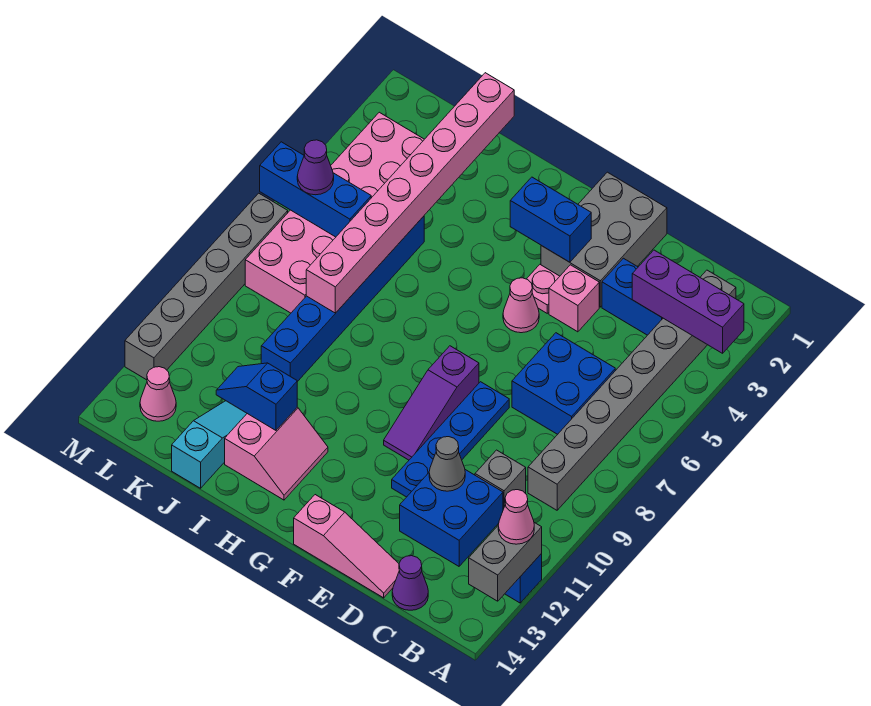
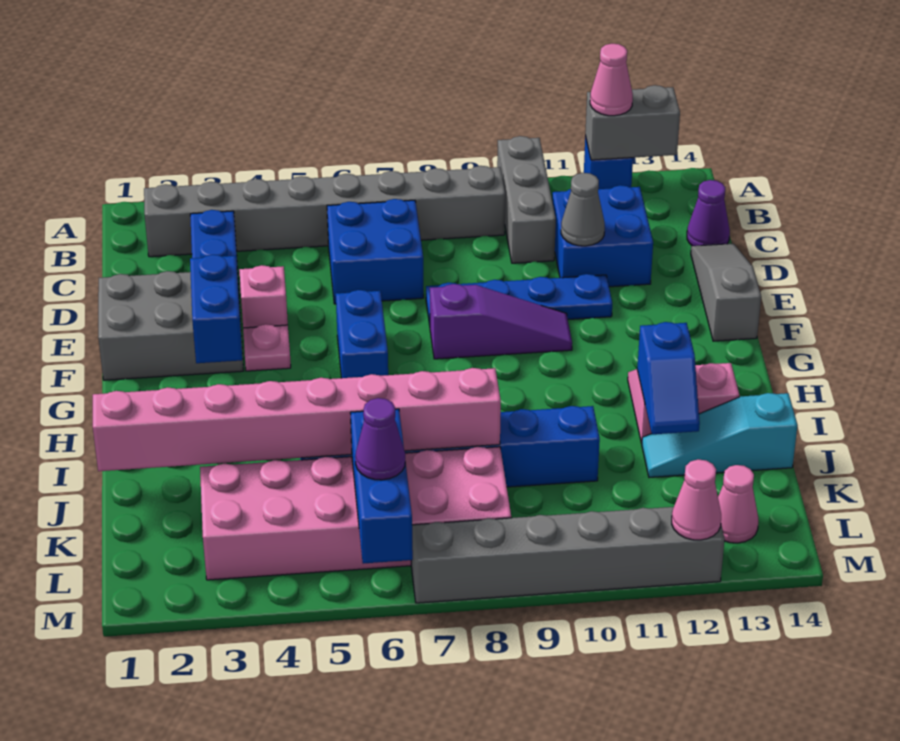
purple brick A3:C3 level 2 -> none
grey brick C10 level 1 -> grey brick A10:C10 level 1
pink slope D14:F14 level 1 top F -> grey slope D14:F14 level 1 top F
pink cone F5 level 1 -> pink cone M12 level 2
none -> blue brick F6:G6 level 1

